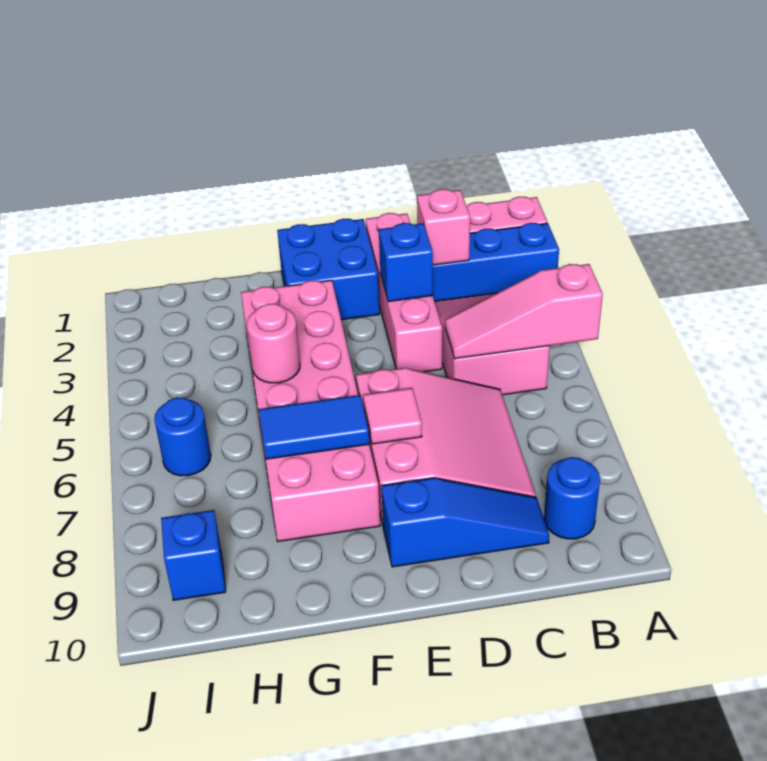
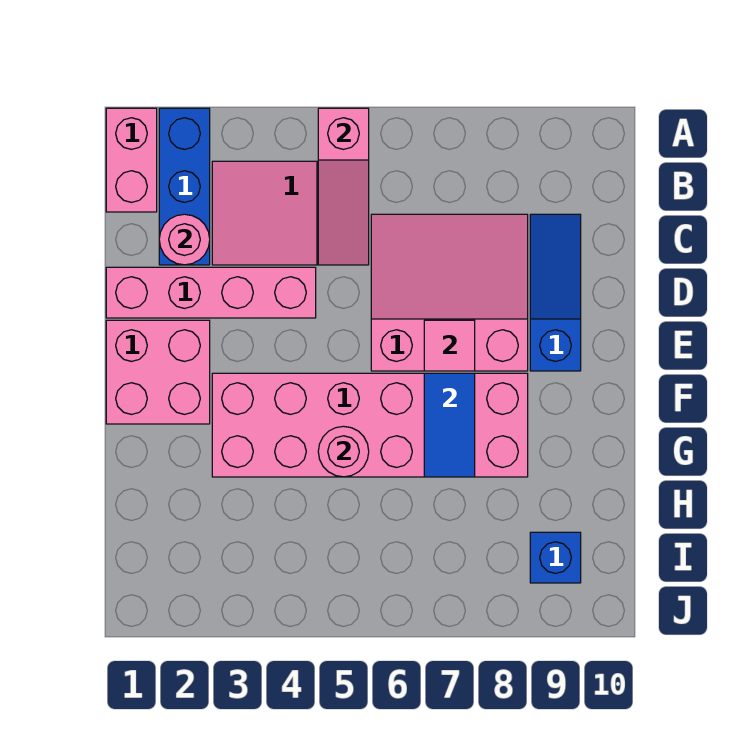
blue round brick B9 level 1 -> none
pink brick C2 level 2 -> pink round brick C2 level 2
blue brick D3 level 2 -> none
blue brick E1:F2 level 1 -> pink brick E1:F2 level 1
blue round brick I6 level 1 -> none

